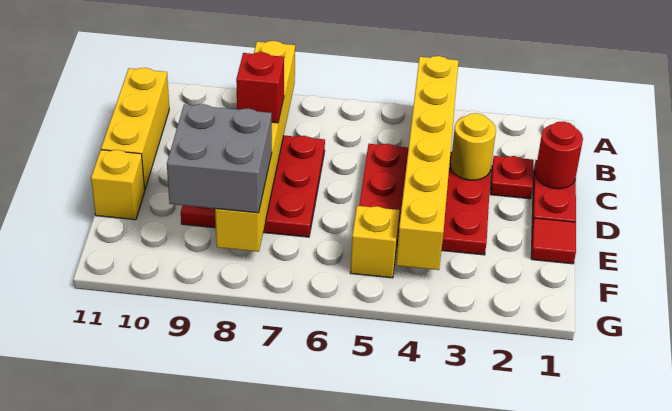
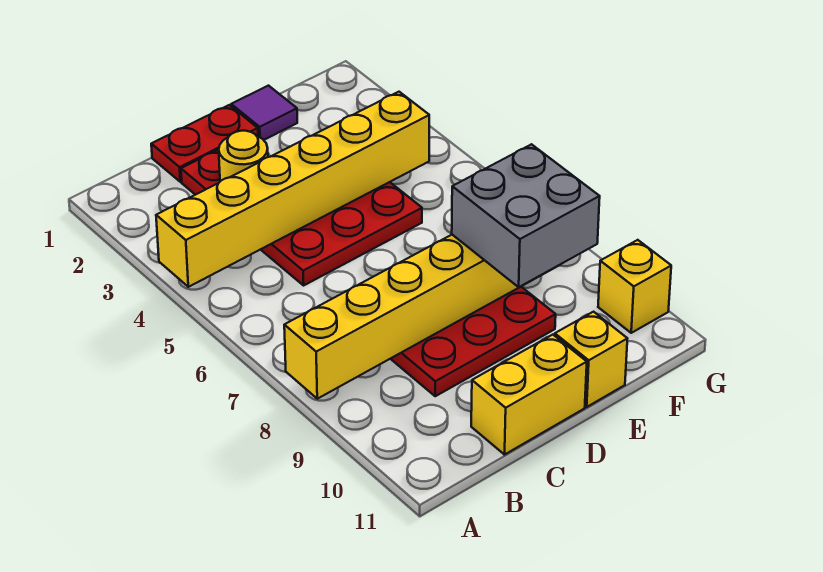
yellow brick B11:D11 level 1 -> yellow brick C11:D11 level 1
red round brick C1 level 2 -> none
red brick C8 level 3 -> none
red tile E1 level 1 -> purple tile E1 level 1
yellow brick F5 level 1 -> yellow brick G10 level 1

